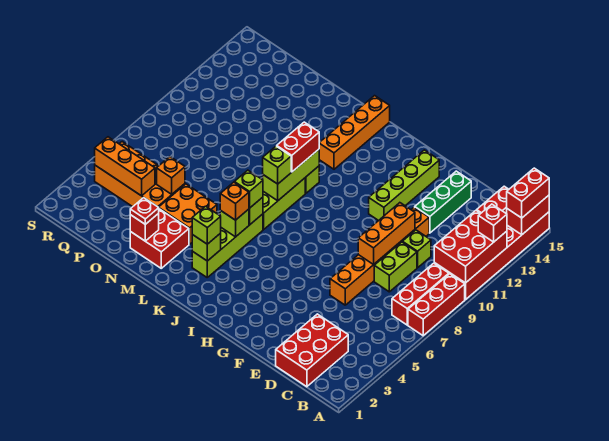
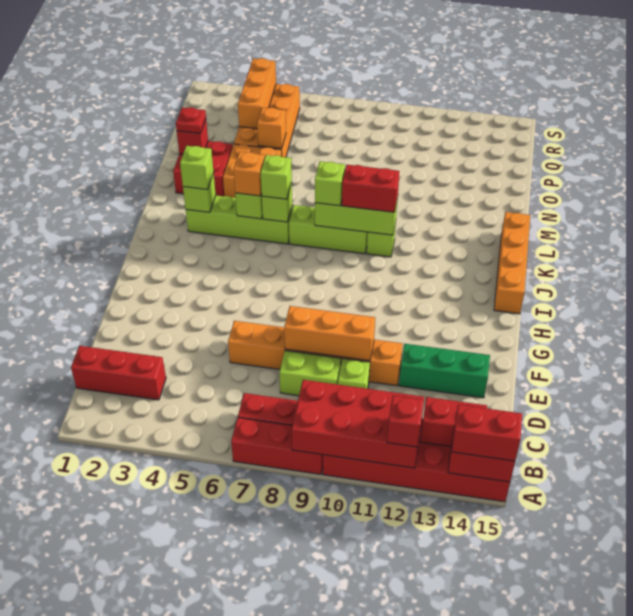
red brick A10:B12 level 2 -> red brick A9:B12 level 2
red brick C1:D3 level 1 -> red brick C1:C3 level 1
lime brick G11:G14 level 1 -> none
orange brick K12:K15 level 1 -> orange brick I15:L15 level 1

